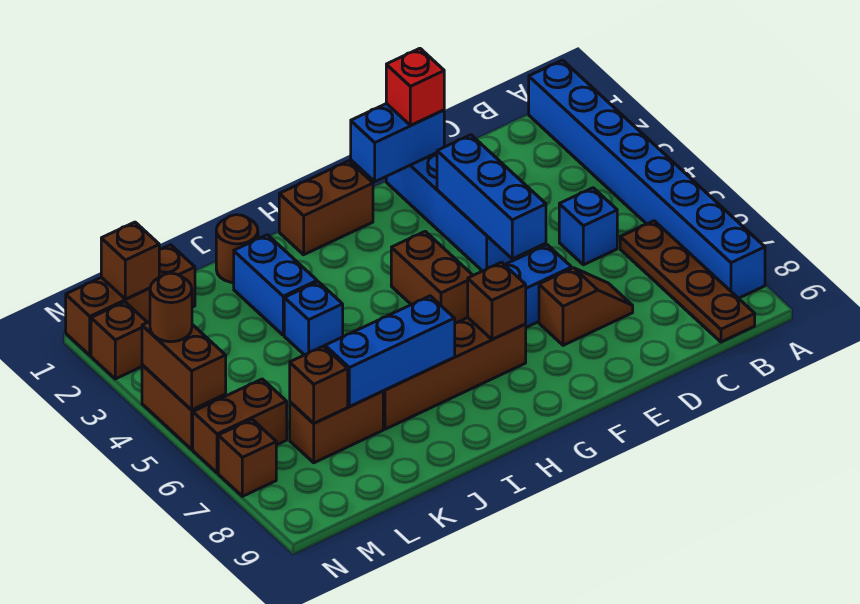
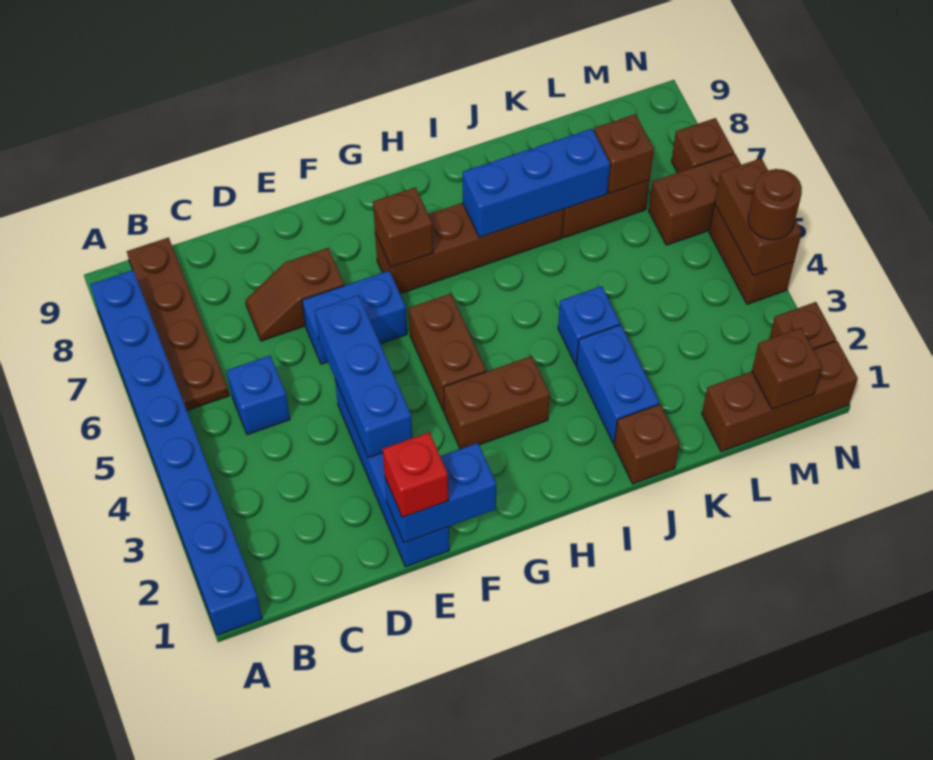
brown brick G1:H1 level 1 -> brown brick G3:H3 level 1
brown round brick J1 level 1 -> brown brick J1 level 1

